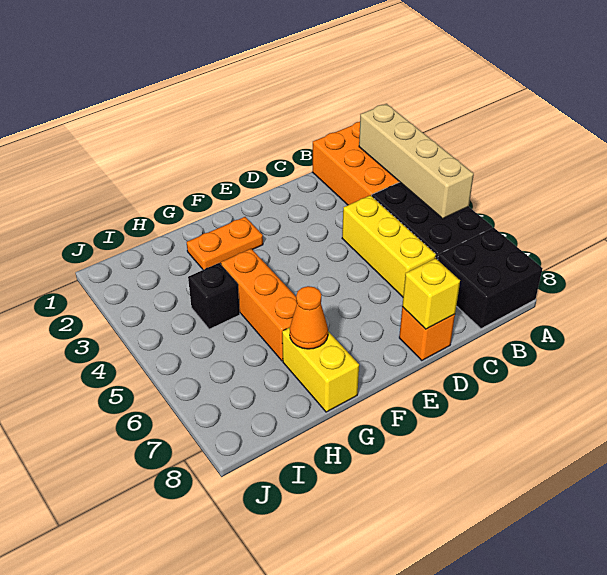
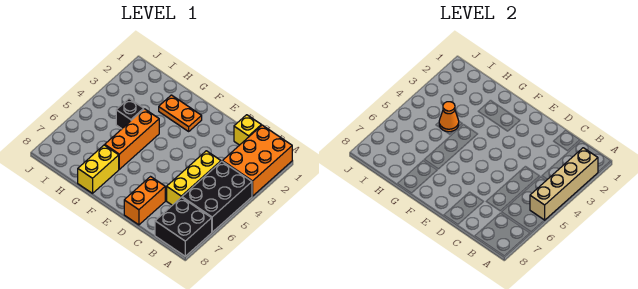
orange brick D8 level 1 -> orange brick D7:D8 level 1
yellow brick D8 level 2 -> yellow brick C1 level 1
orange cone G7 level 2 -> orange cone H4 level 2

